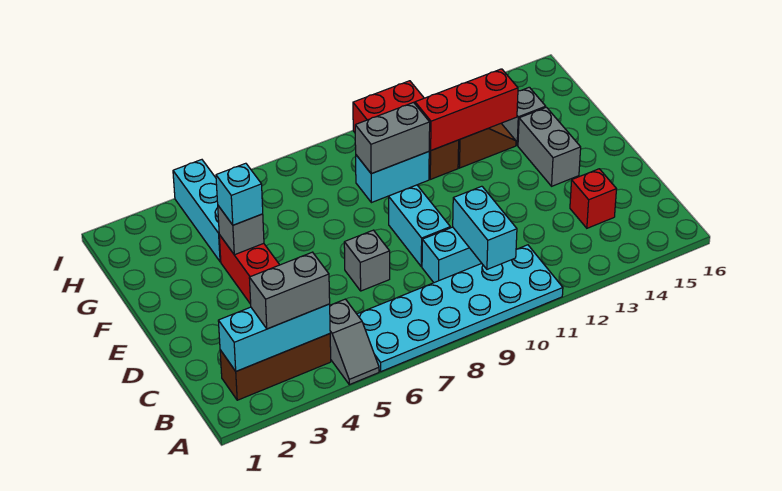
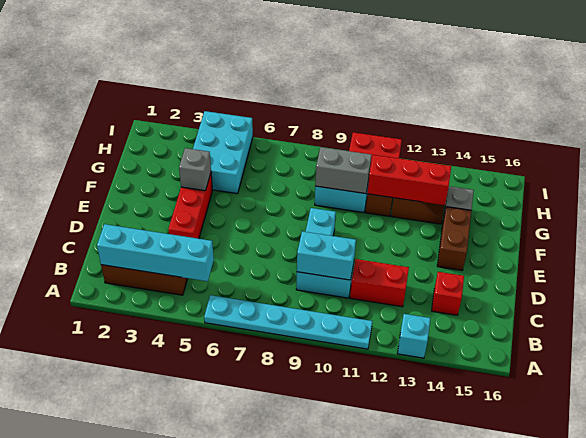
grey slope A5:B5 level 1 top B -> none
cyan plate A6:B11 level 1 -> cyan plate A6:A11 level 1
cyan brick B2:B4 level 2 -> cyan brick B2:B5 level 2
grey brick B3:B4 level 3 -> none
cyan brick B10:C10 level 2 -> cyan brick C9:C10 level 2
none -> red brick C11:C12 level 1
grey brick D7 level 1 -> none
grey brick E14:F14 level 1 -> brown brick E14:F14 level 1
cyan brick F4 level 3 -> cyan brick A13 level 1
cyan brick G4:I4 level 1 -> cyan brick G4:I5 level 1

